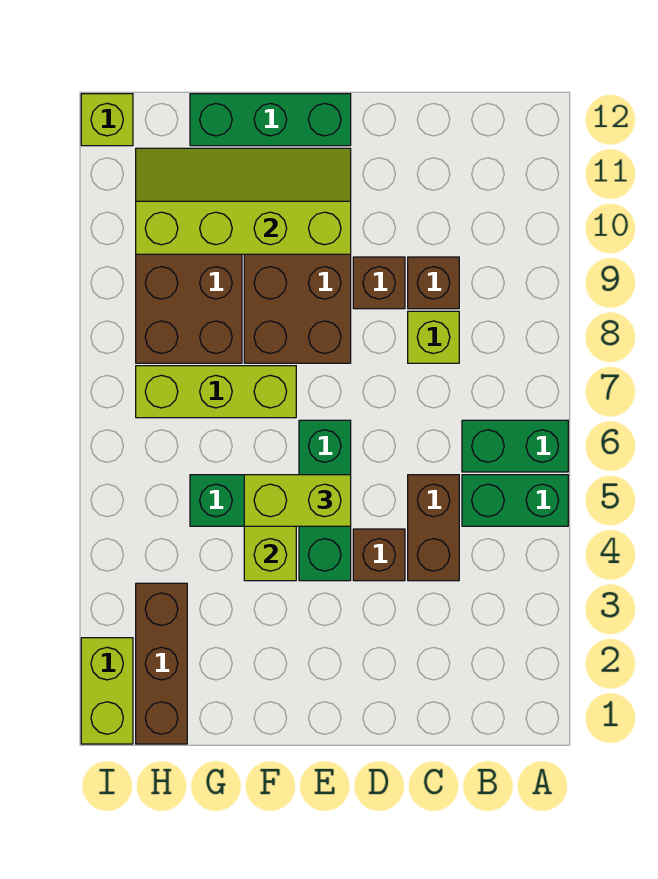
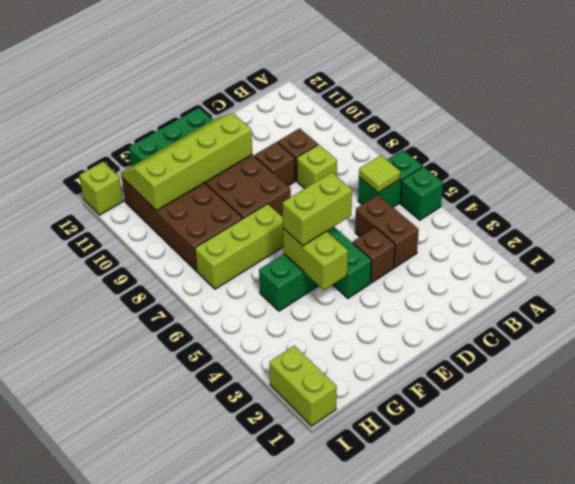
green brick A5:B5 level 1 -> green brick A5 level 1
none -> lime tile B6 level 2
brown brick H1:H3 level 1 -> none

